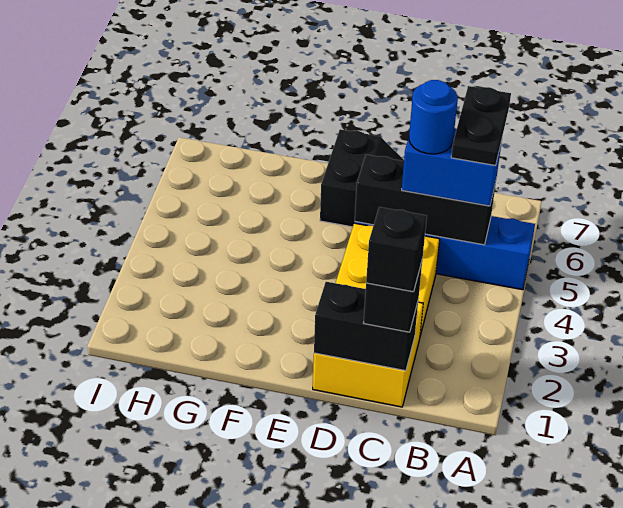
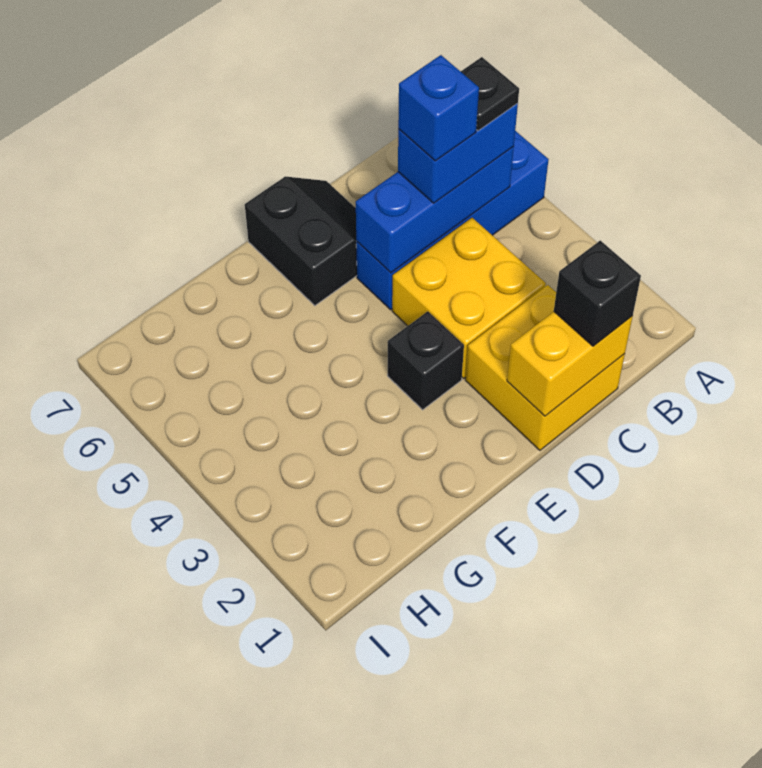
black brick B5:D5 level 2 -> blue brick B5:D5 level 2
black plate B5:B6 level 4 -> black plate B5 level 4
black brick C1:D1 level 2 -> yellow brick C1:D1 level 2
black brick C1 level 4 -> black brick E3 level 1
blue round brick C5 level 4 -> blue brick C5 level 4

